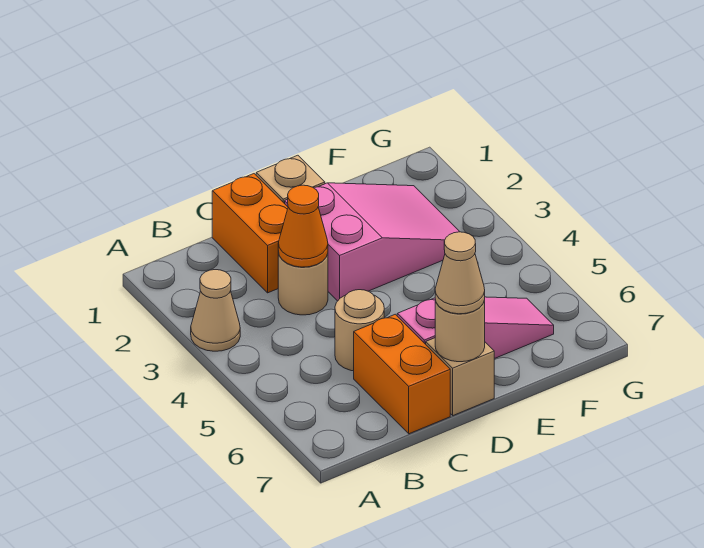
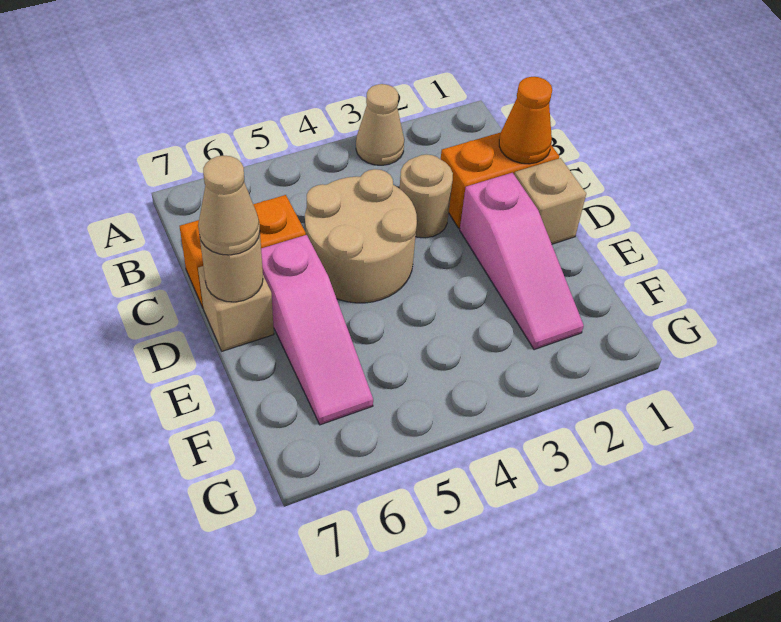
orange cone C3 level 2 -> orange cone C1 level 2
tan round brick C5 level 1 -> tan round brick C4:D5 level 1
pink slope D2:F3 level 1 top D -> pink slope D2:F2 level 1 top D

